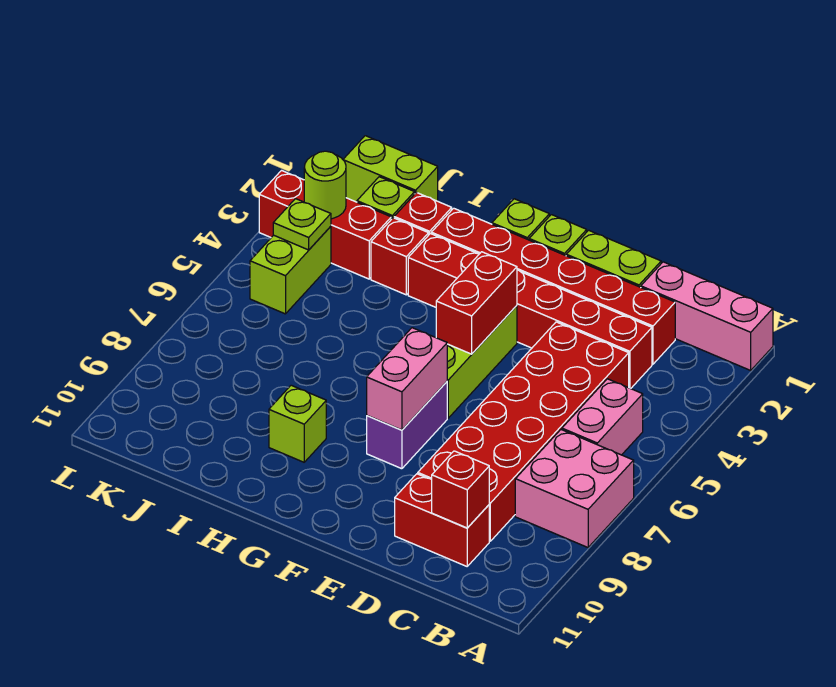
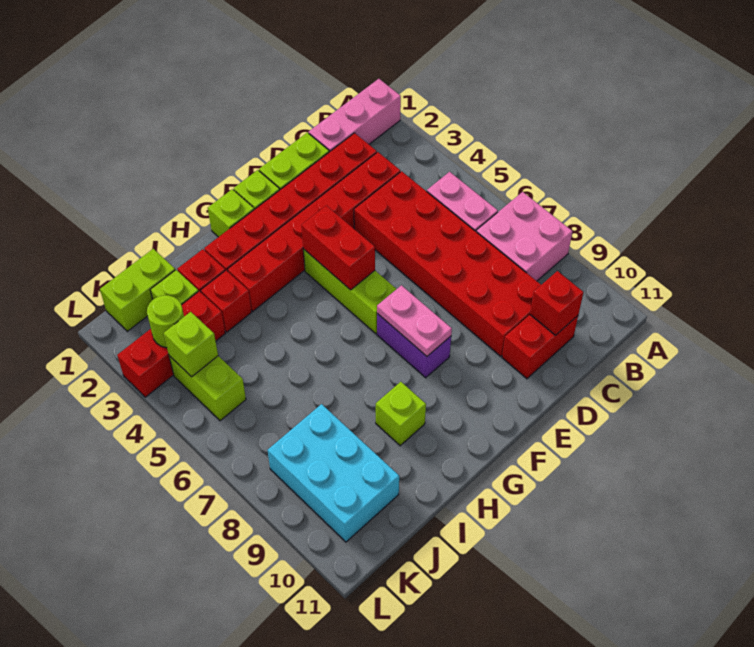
pink brick F7:F8 level 2 -> pink plate F7:F8 level 2
none -> cyan brick J8:K10 level 1
lime plate K4 level 2 -> lime brick K4 level 2

